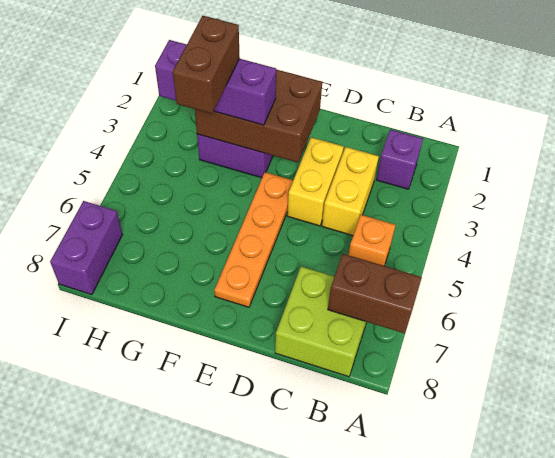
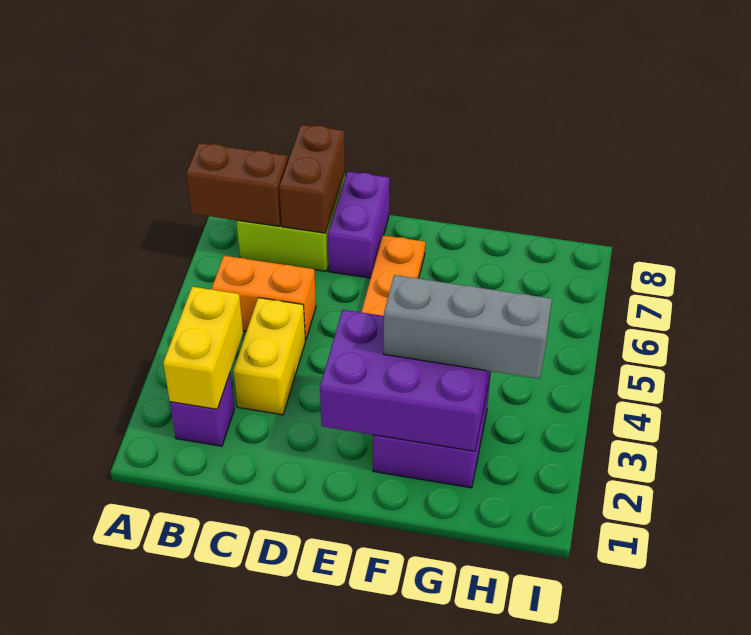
orange brick B5 level 1 -> orange brick B5:C5 level 1
yellow brick D3:D4 level 1 -> yellow brick B2:B3 level 2
brown brick E2:G3 level 2 -> purple brick E2:G3 level 2
purple brick F3:H3 level 3 -> grey brick F3:H3 level 3
brown brick G3:G4 level 4 -> brown brick C7:C8 level 2
purple brick I7:I8 level 1 -> purple brick D7:D8 level 1

